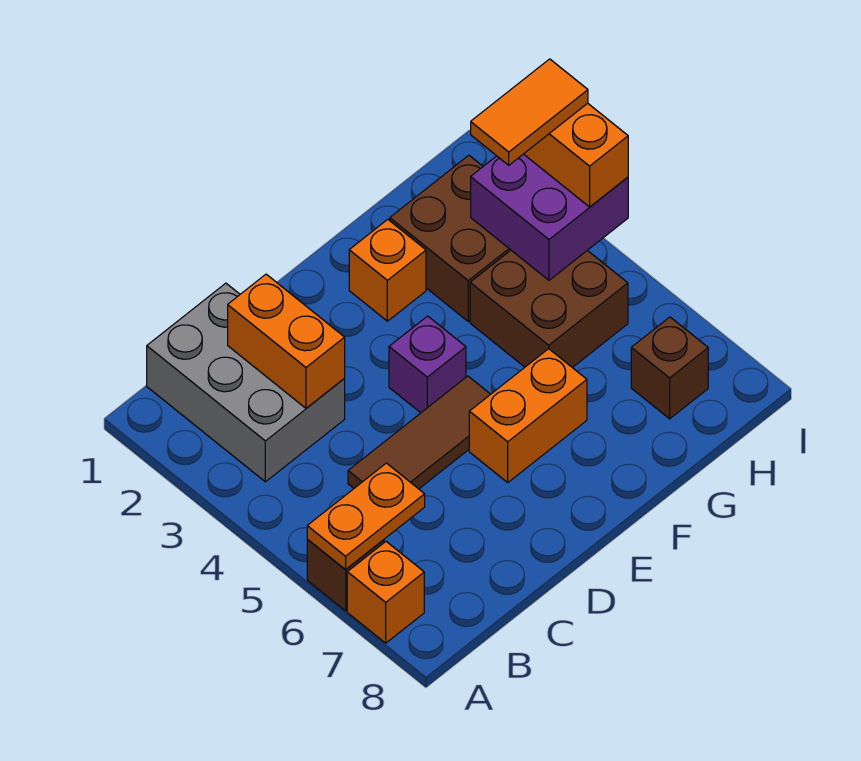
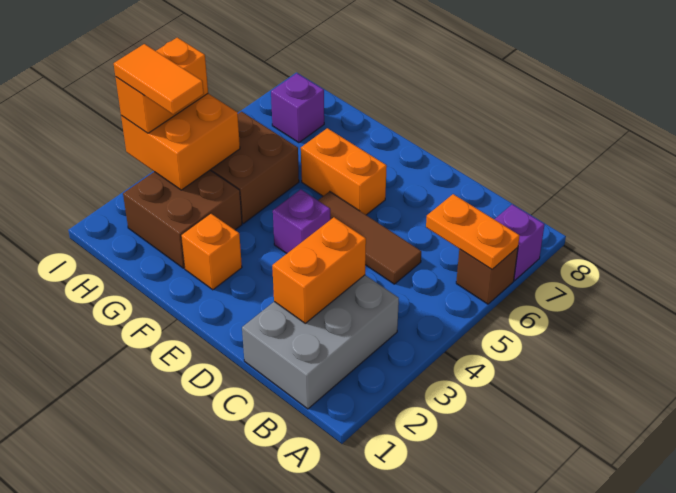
orange brick A7 level 1 -> purple brick A7 level 1
purple brick H3:I4 level 2 -> orange brick H3:I4 level 2
brown brick H7 level 1 -> purple brick H7 level 1

